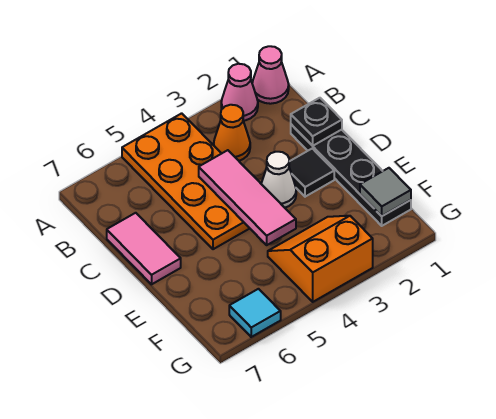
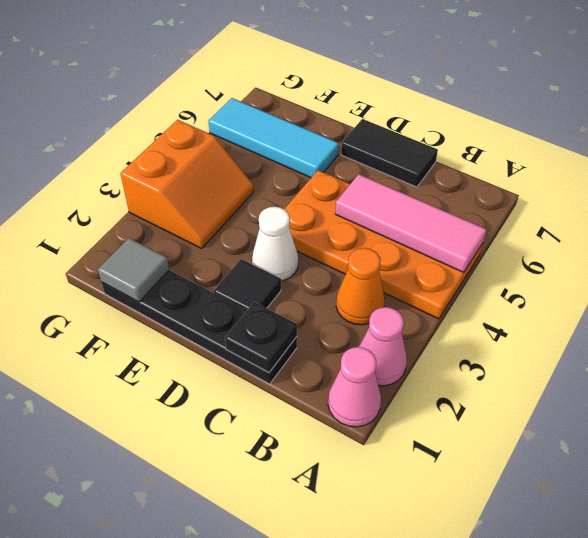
pink tile C4:E4 level 2 -> pink tile A5:C5 level 2
pink tile C7:D7 level 1 -> black tile C7:D7 level 1
cyan tile G6 level 1 -> cyan tile E6:G6 level 1

